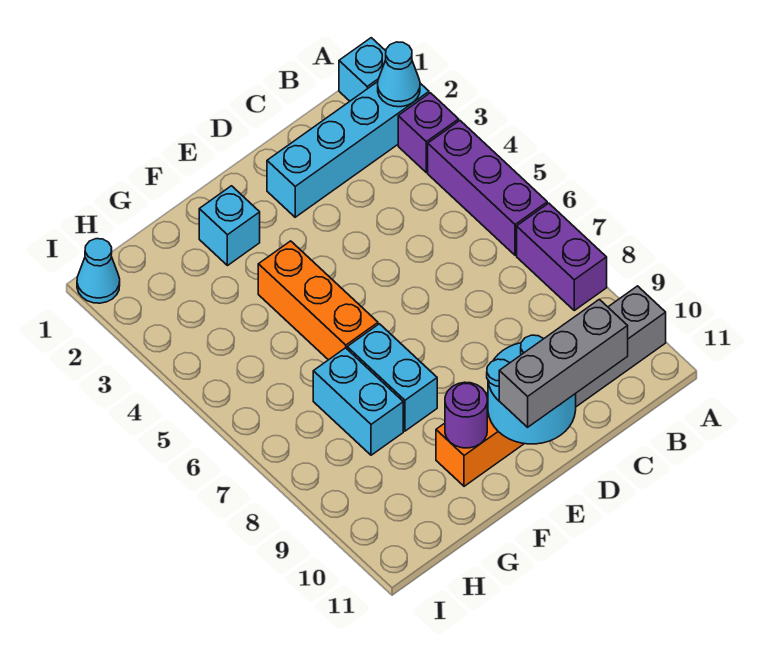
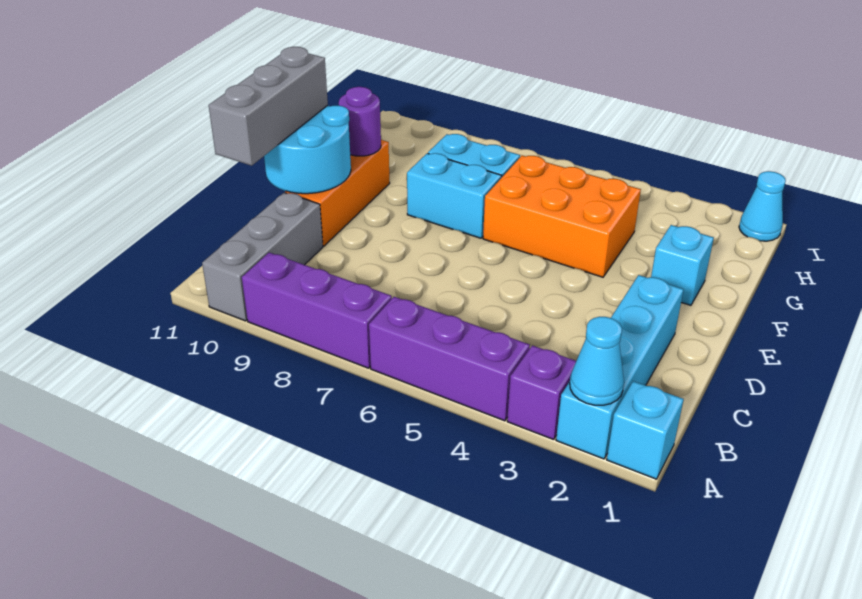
purple brick A7:A8 level 1 -> purple brick A7:A9 level 1
orange brick F4:F6 level 1 -> orange brick F4:G6 level 1

